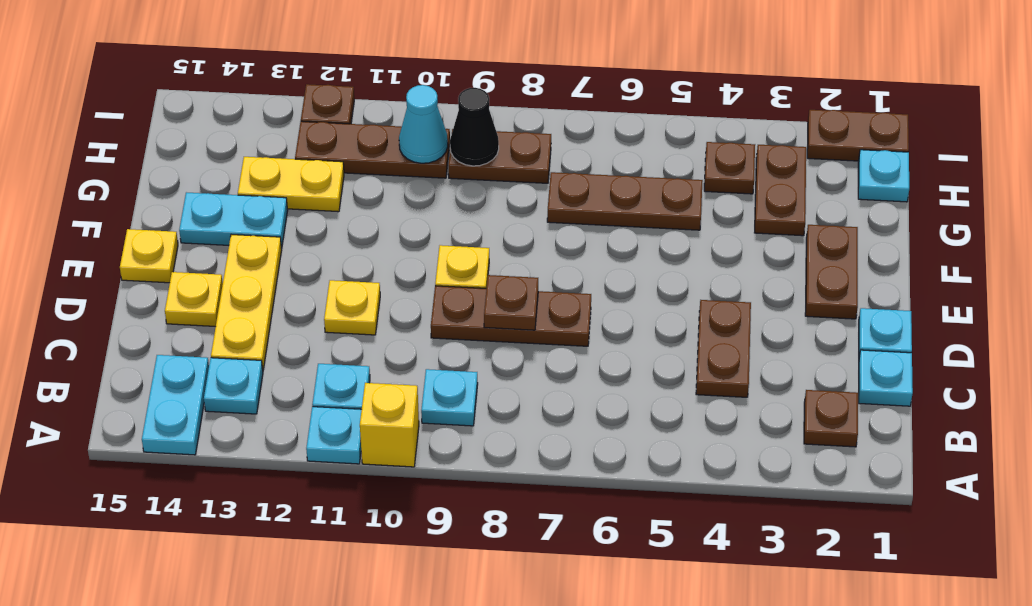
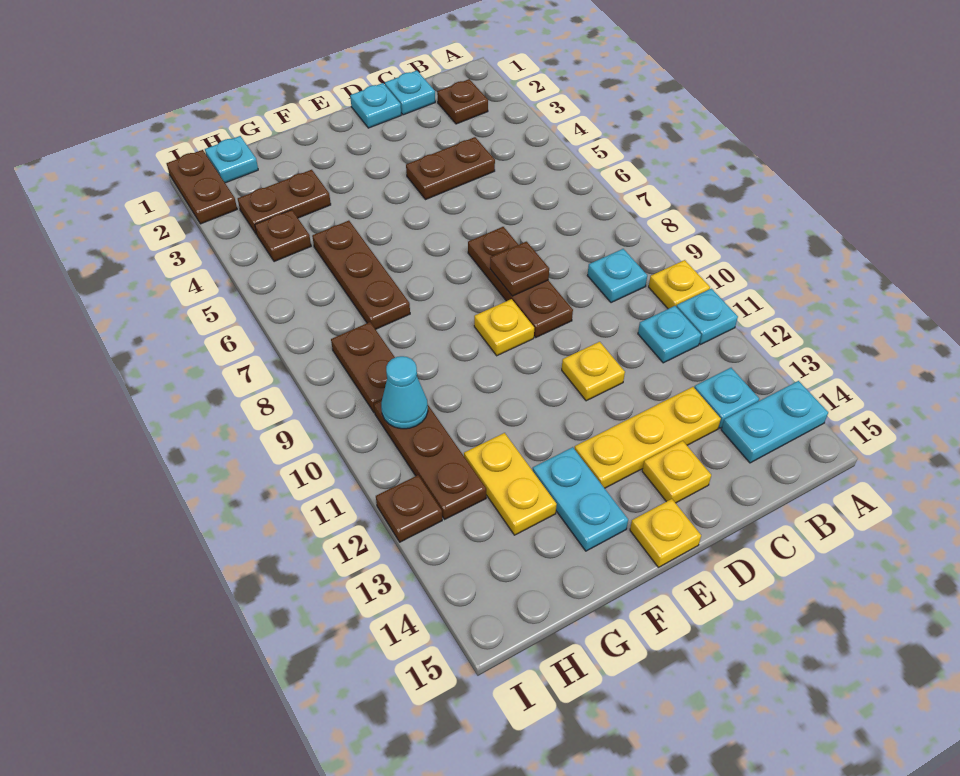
yellow brick A10 level 1 -> yellow plate A10 level 1
brown plate E2:F2 level 1 -> none
black cone H9 level 2 -> none

